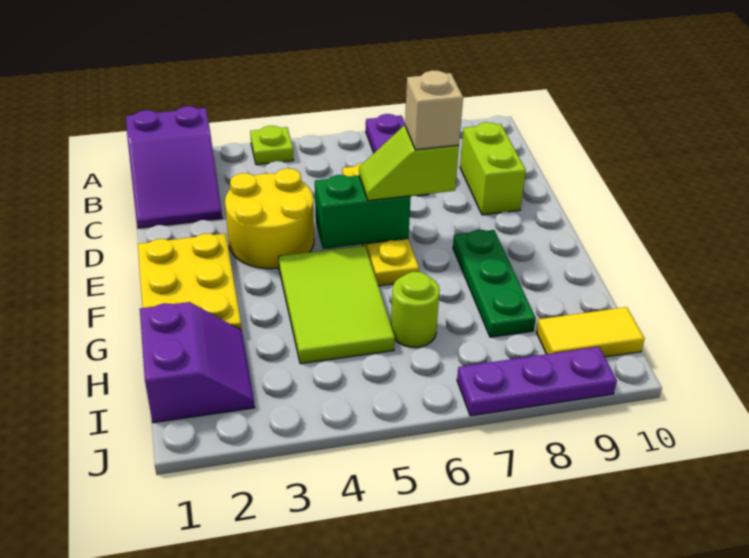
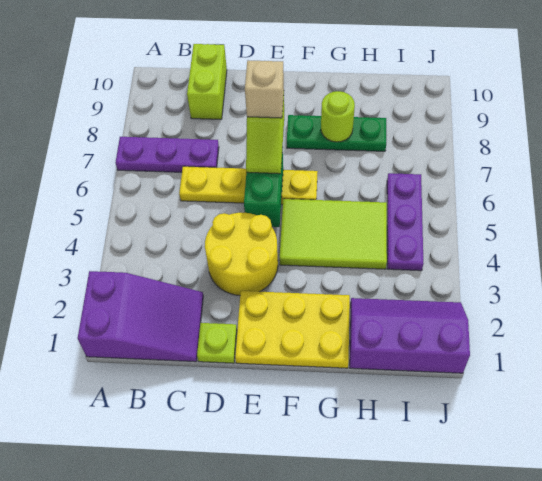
lime plate A4 level 1 -> lime plate D1 level 1
lime brick C9:D9 level 1 -> lime brick C9:C10 level 1
purple slope H1:I2 level 1 top 1 -> purple slope H1:J2 level 1 top 1
lime round brick H6 level 1 -> lime round brick G8 level 2
yellow tile I9:I10 level 1 -> none
purple plate J7:J9 level 1 -> purple plate I4:I6 level 1

